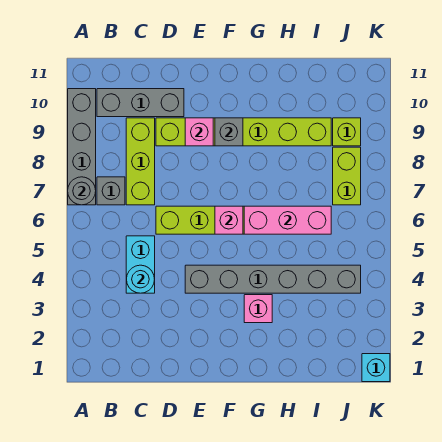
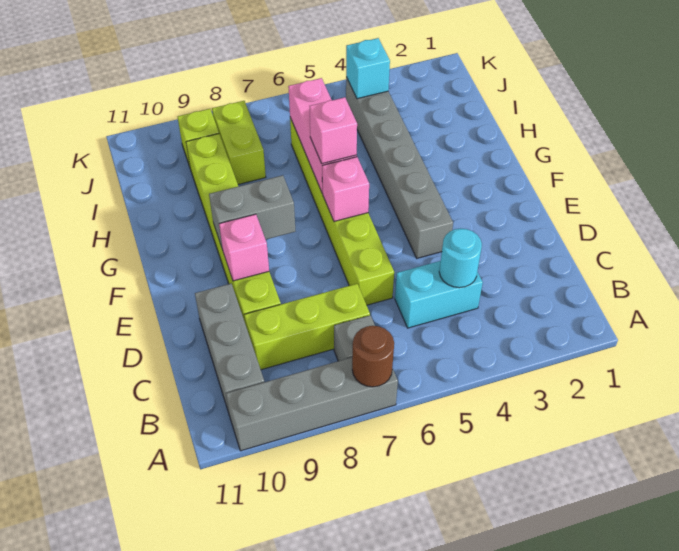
grey round brick A7 level 2 -> brown round brick A7 level 2
grey brick F9 level 2 -> grey brick F8:F9 level 2
pink brick G3 level 1 -> pink brick G6 level 3
lime brick J7:J8 level 1 -> lime brick I8:J8 level 1
cyan brick K1 level 1 -> cyan brick J4 level 2

